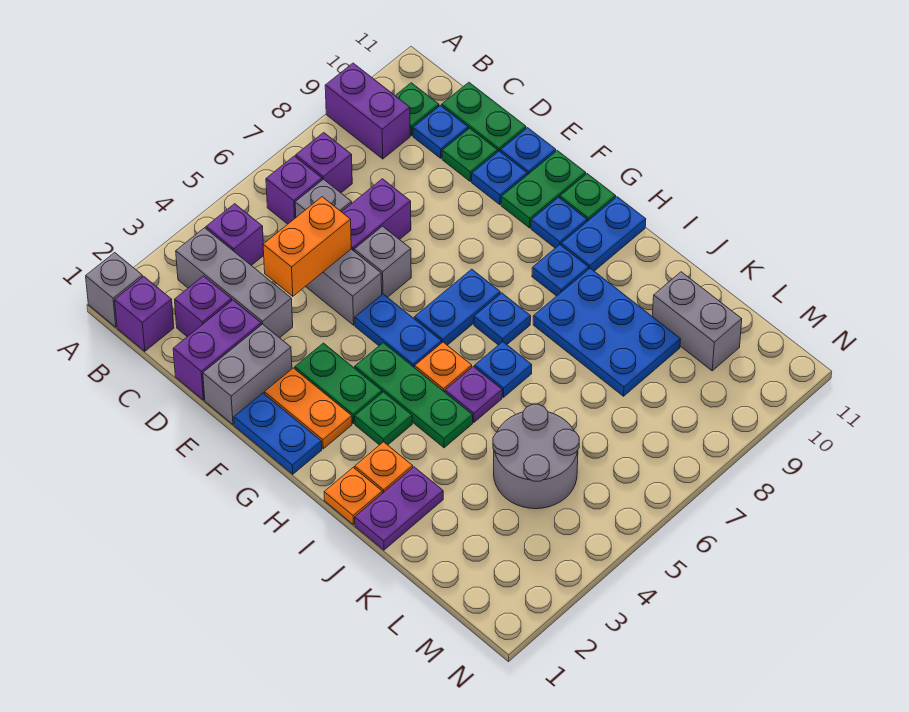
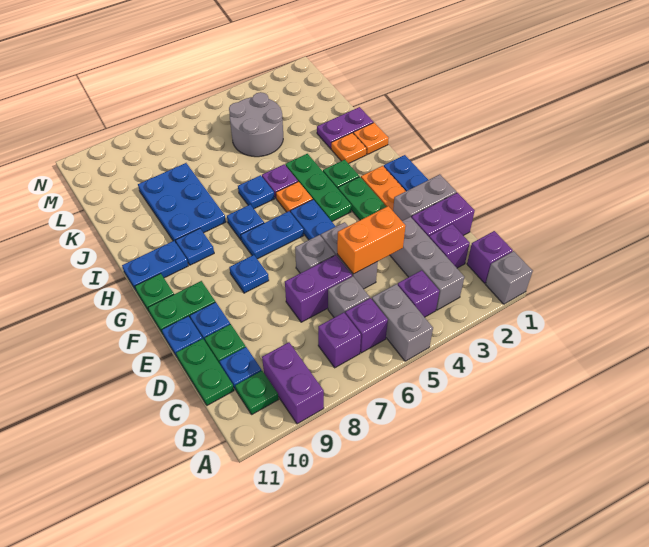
blue plate G10 level 1 -> blue plate F8 level 1
grey brick K10:L10 level 1 -> grey brick A5:B5 level 1

